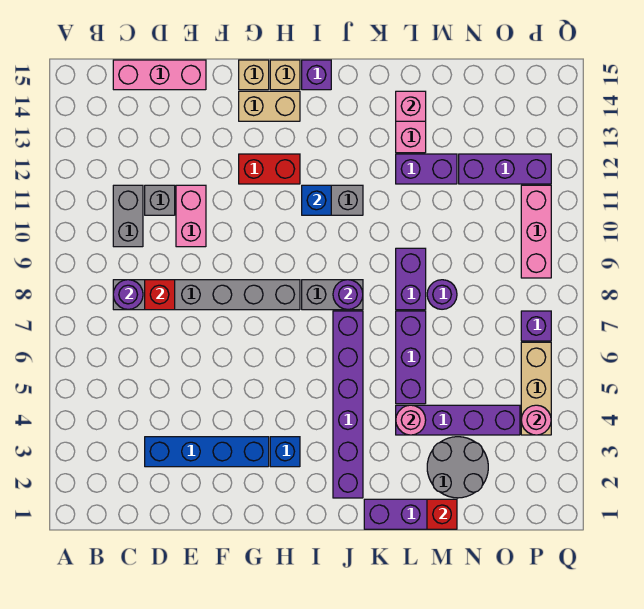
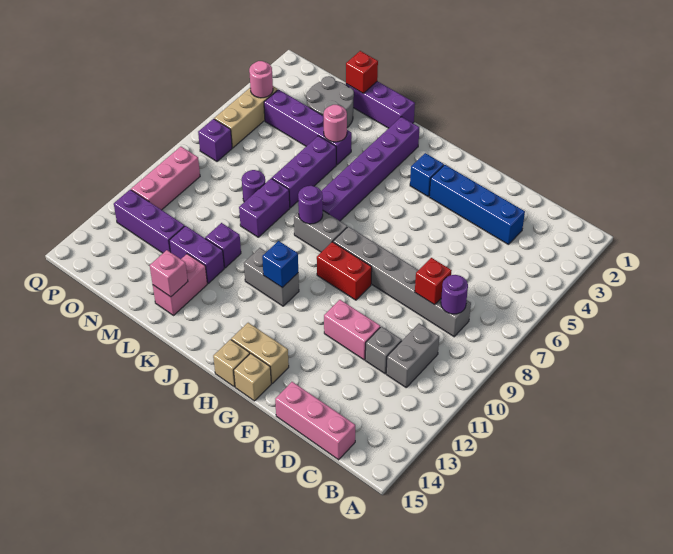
pink brick E10:E11 level 1 -> pink brick E11:F11 level 1
red brick G12:H12 level 1 -> red brick G9:H9 level 1
purple brick I15 level 1 -> purple brick L11 level 1

